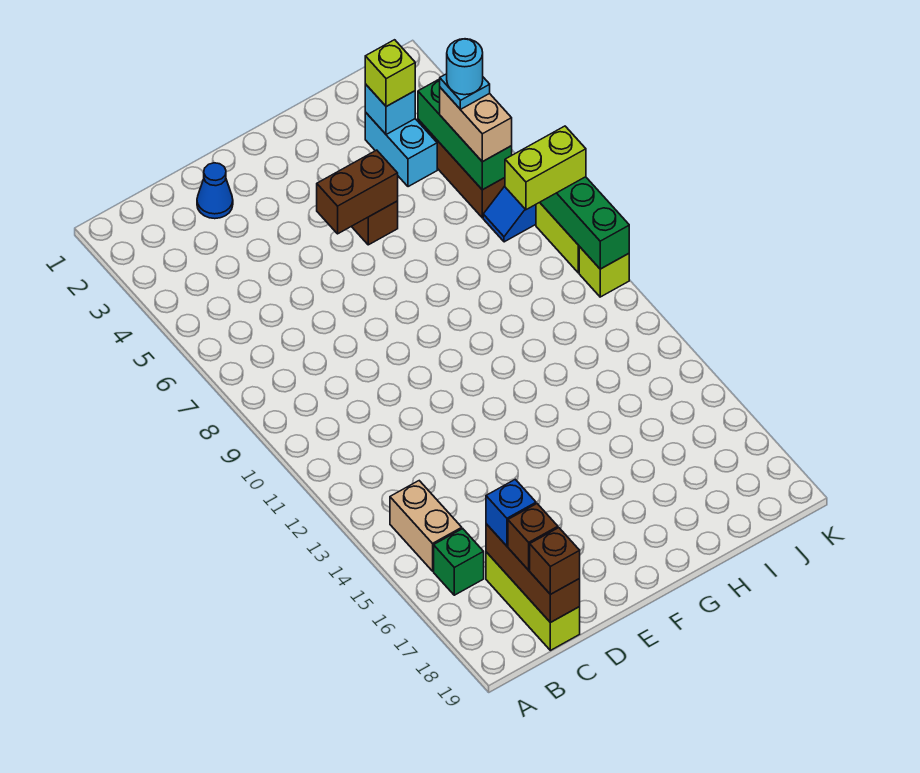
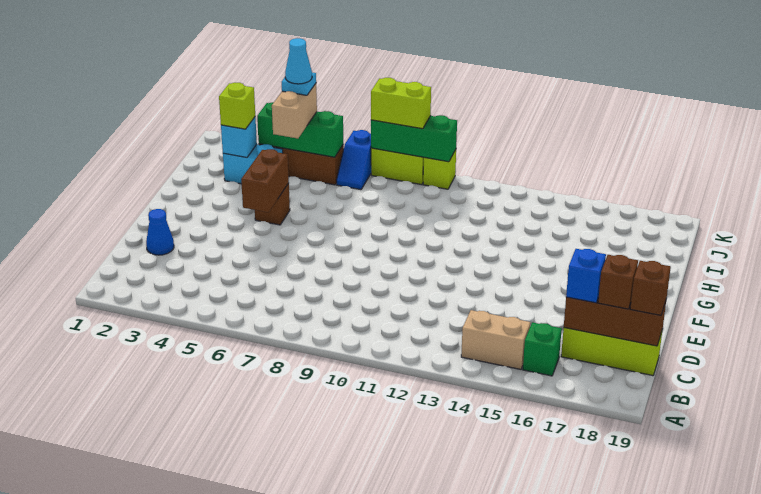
tan brick J5:J6 level 3 -> tan brick I5:J5 level 3
cyan round brick J5 level 5 -> cyan cone J5 level 5
lime brick J8:K8 level 3 -> lime brick K8:K9 level 3

